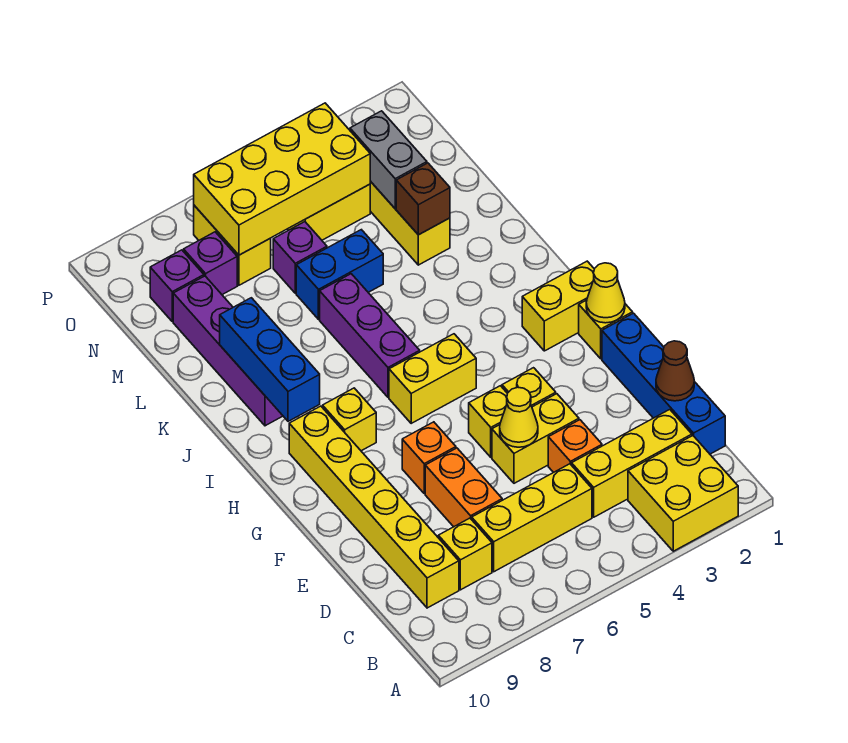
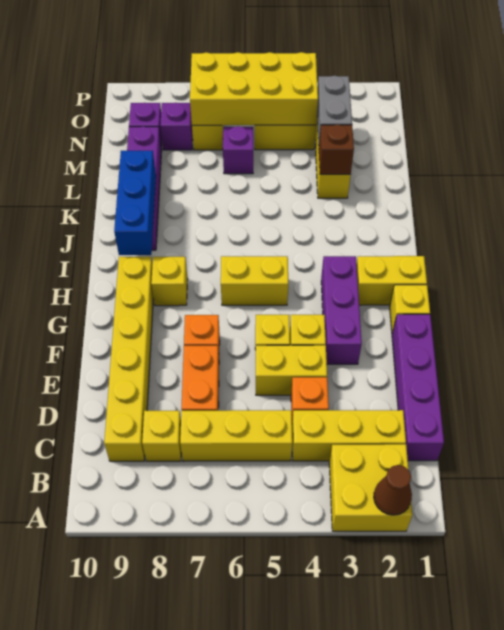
blue brick C1:F1 level 1 -> purple brick C1:F1 level 1
brown cone D1 level 2 -> brown cone A2 level 2
yellow cone E5 level 2 -> none
yellow cone G1 level 2 -> none
purple brick I6:K6 level 1 -> purple brick F3:H3 level 1
blue brick L5:L6 level 1 -> none

